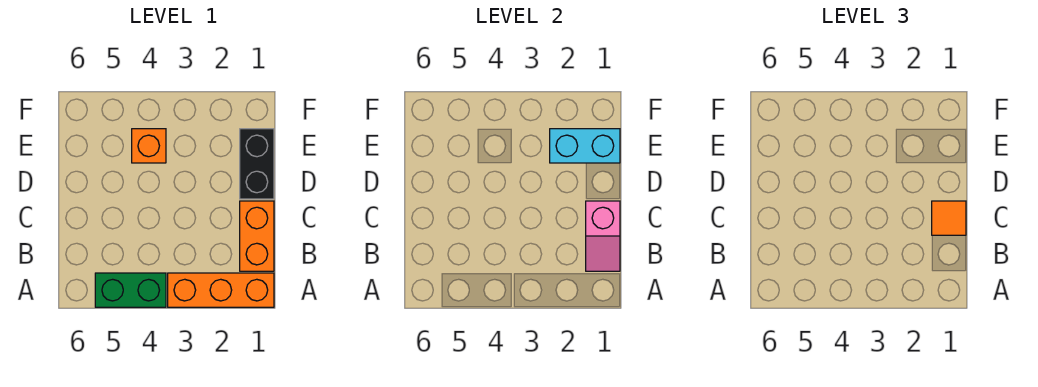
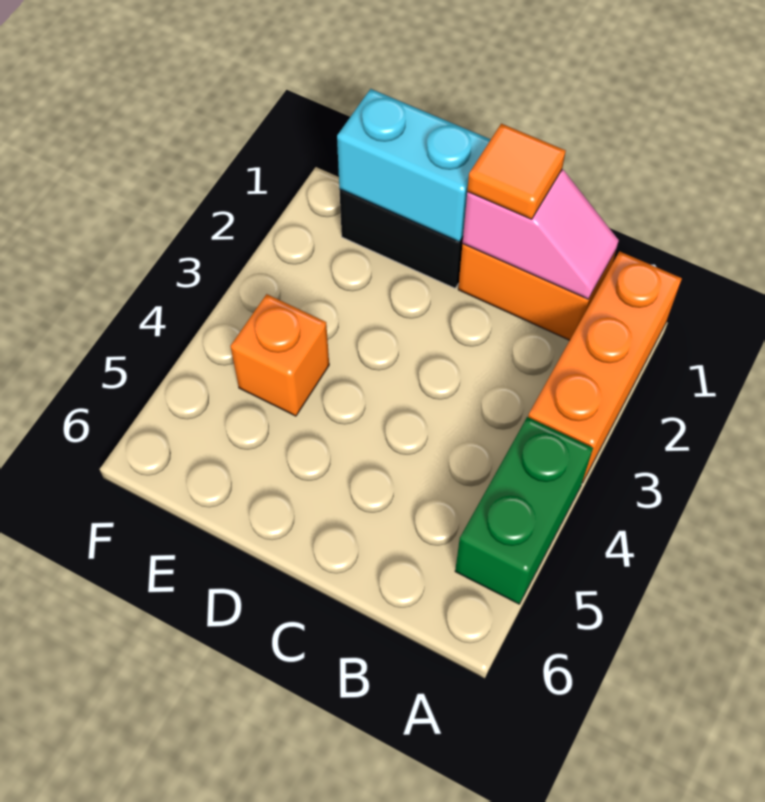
cyan brick E1:E2 level 2 -> cyan brick D1:E1 level 2

